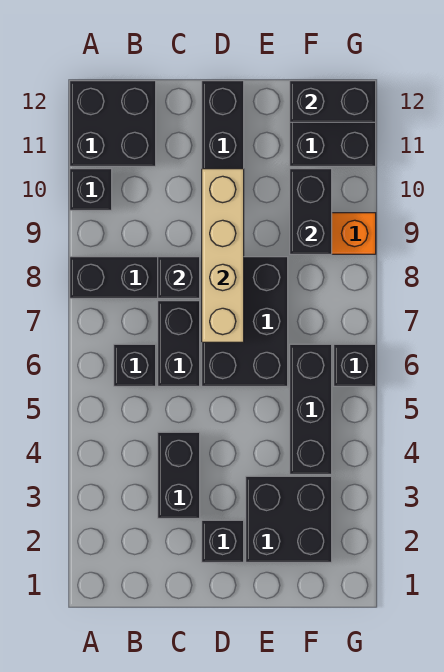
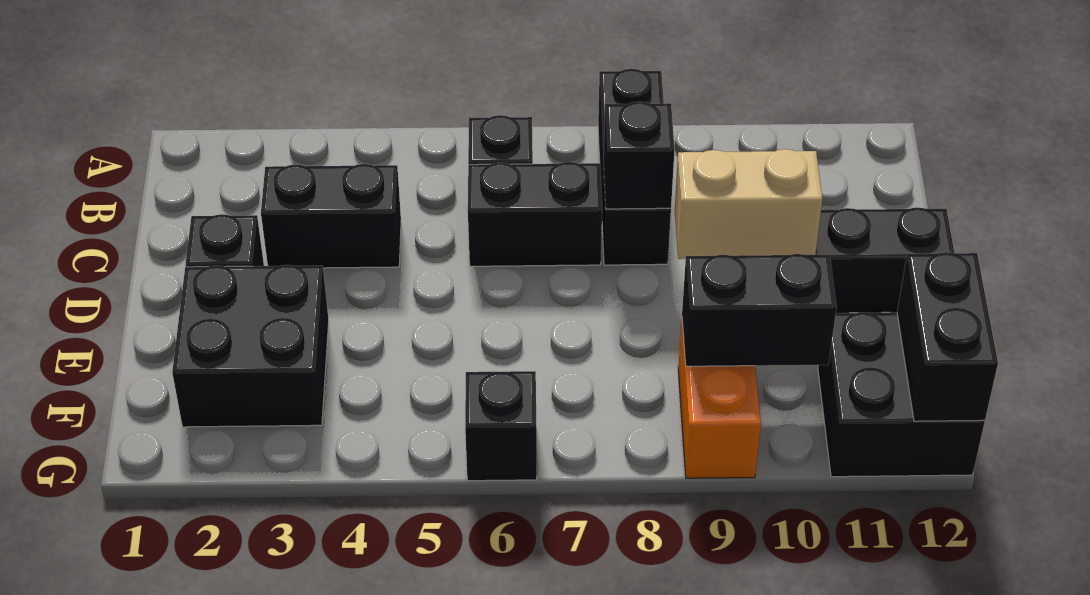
black brick A10 level 1 -> none
black brick A11:B12 level 1 -> none
black brick D6:E8 level 1 -> none
tan brick D7:D10 level 2 -> tan brick D9:D10 level 2
black brick F4:F6 level 1 -> none

